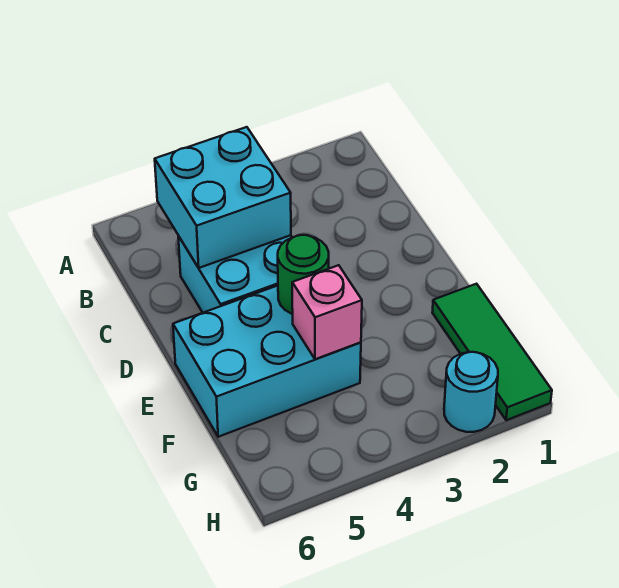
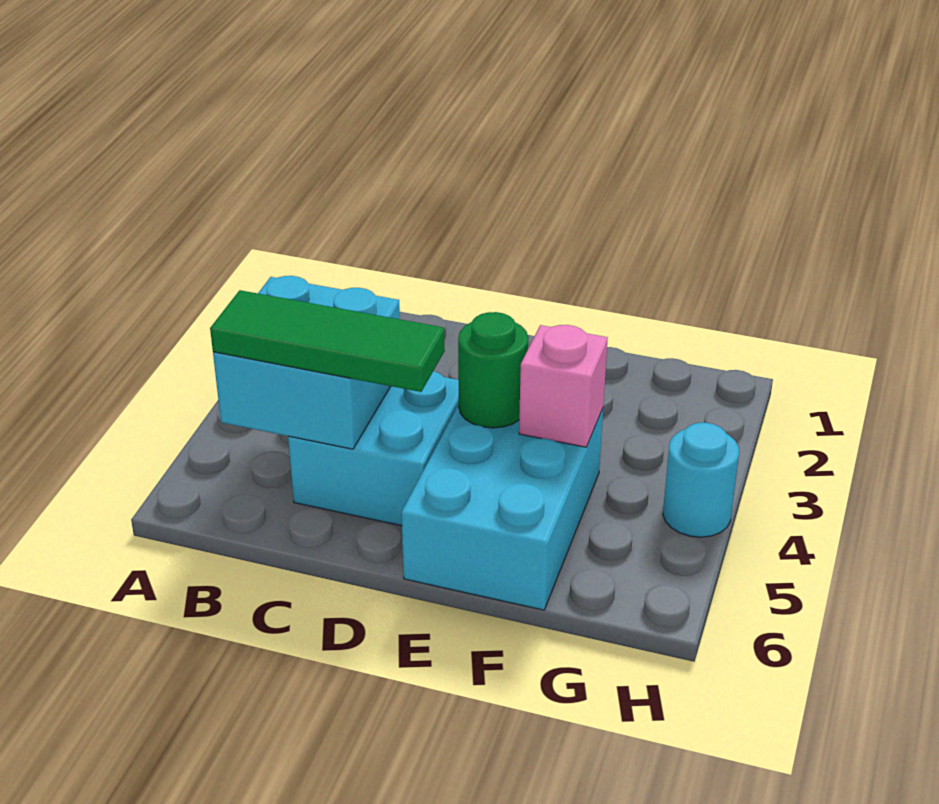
green tile F1:H1 level 1 -> green tile B5:D5 level 3
cyan round brick H2 level 1 -> cyan round brick H4 level 1

